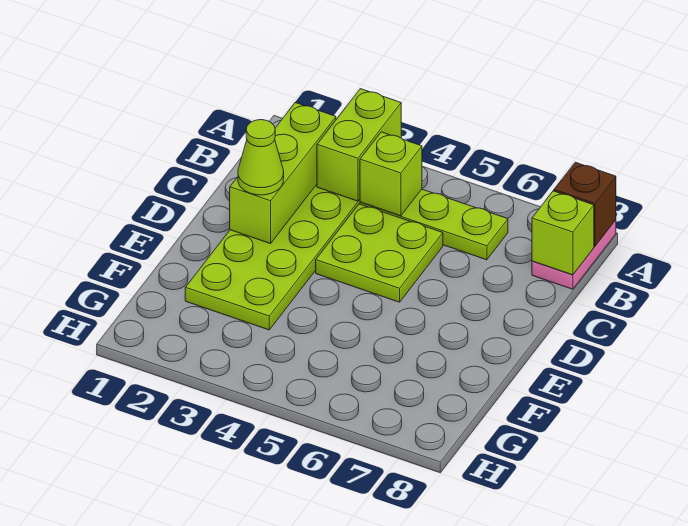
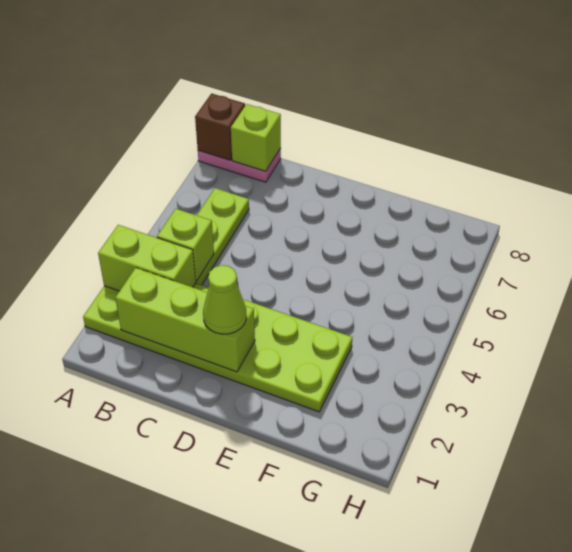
lime plate C4:D5 level 1 -> none

